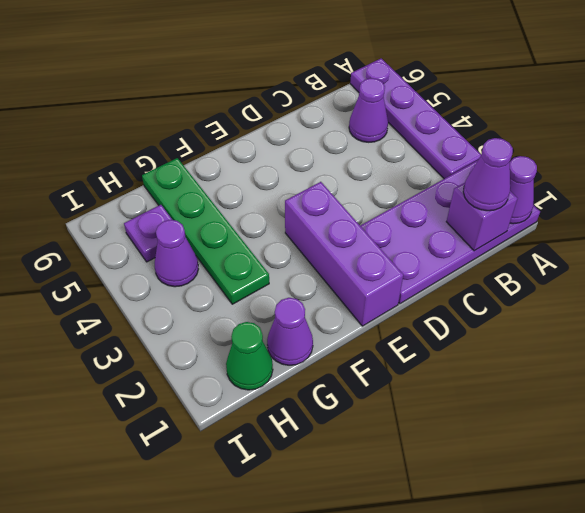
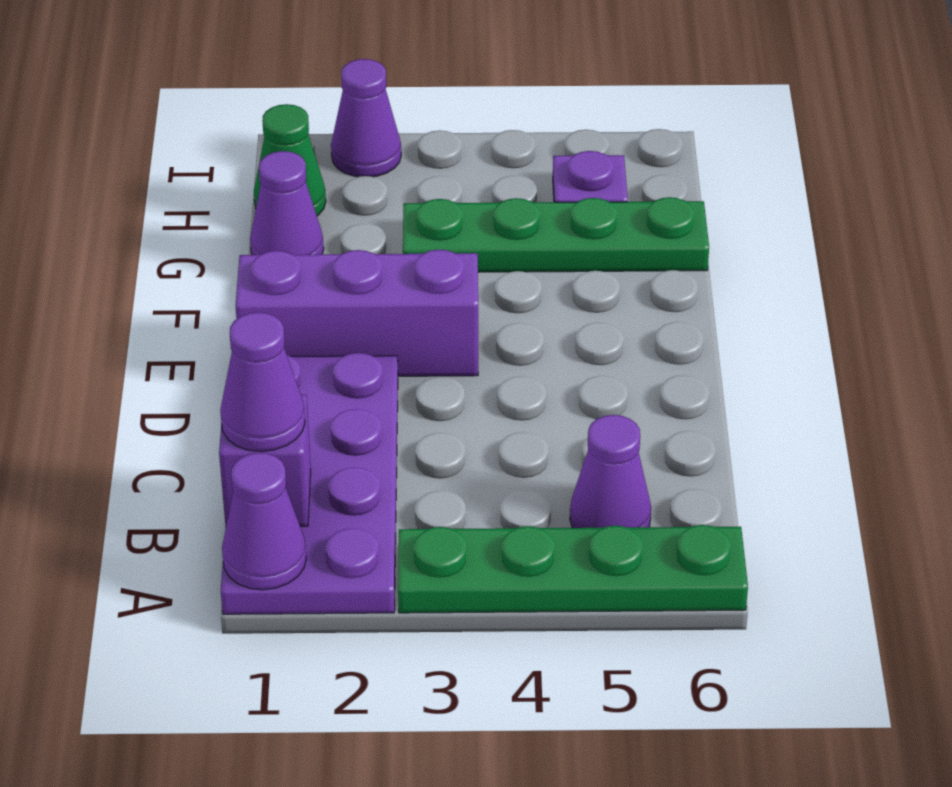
purple plate A3:A6 level 1 -> green plate A3:A6 level 1
purple cone H4 level 1 -> purple cone I2 level 1

